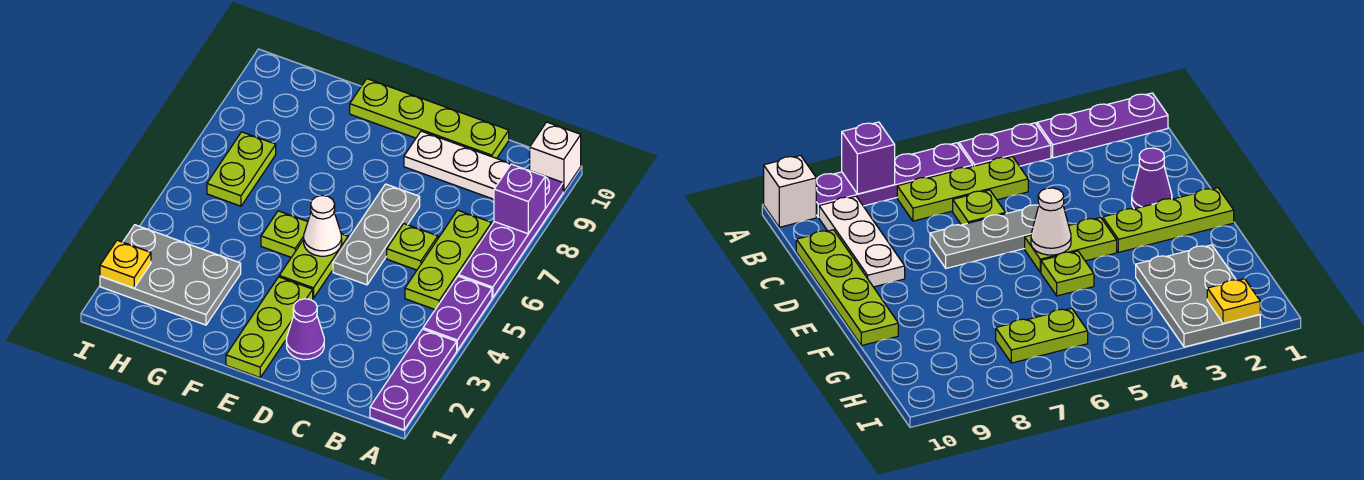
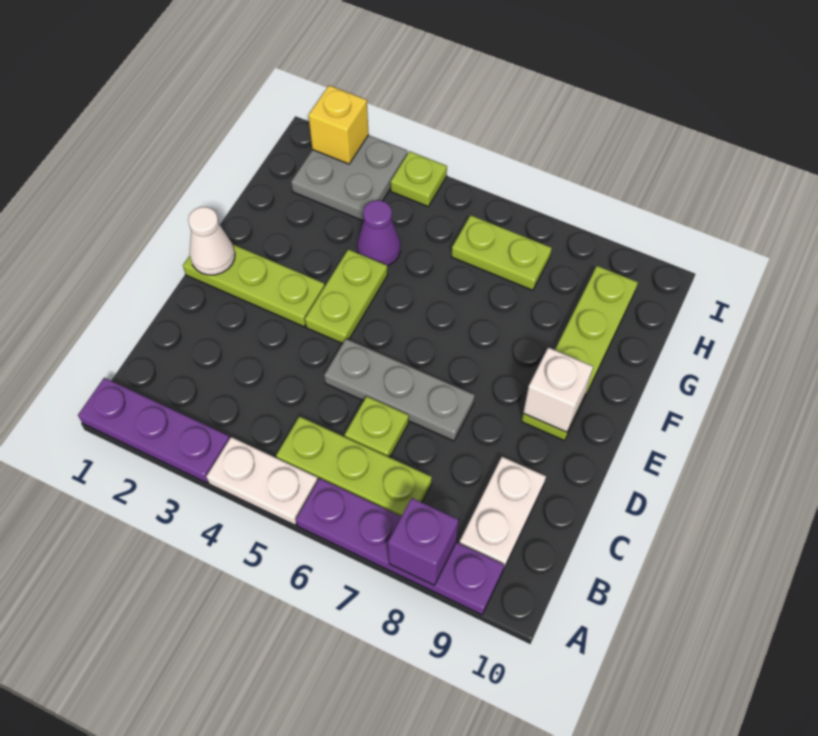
purple plate A4:A5 level 1 -> white plate A4:A5 level 1
white brick A10 level 1 -> white brick E9 level 2
white plate B9:D9 level 1 -> white plate B9:C9 level 1
lime plate C10:F10 level 1 -> lime plate E9:H9 level 1
purple cone D2 level 1 -> purple cone G4 level 1
lime plate E4:E5 level 1 -> lime plate E4:F4 level 1
white cone E5 level 2 -> white cone E1 level 2
lime plate F5 level 1 -> lime plate I4 level 1
grey plate G2:I3 level 1 -> grey plate H2:I3 level 1
yellow plate I2 level 2 -> yellow brick I2 level 2

